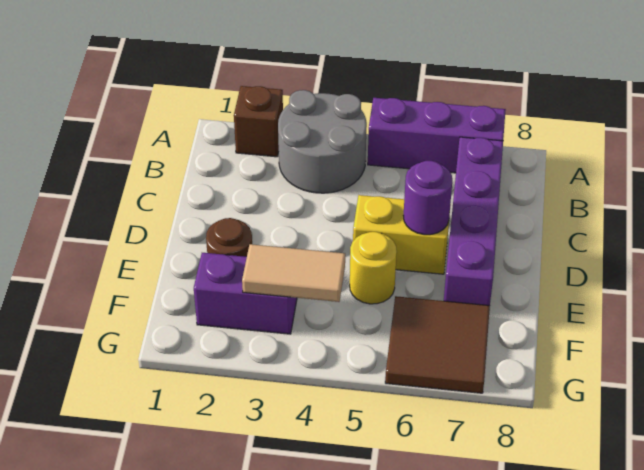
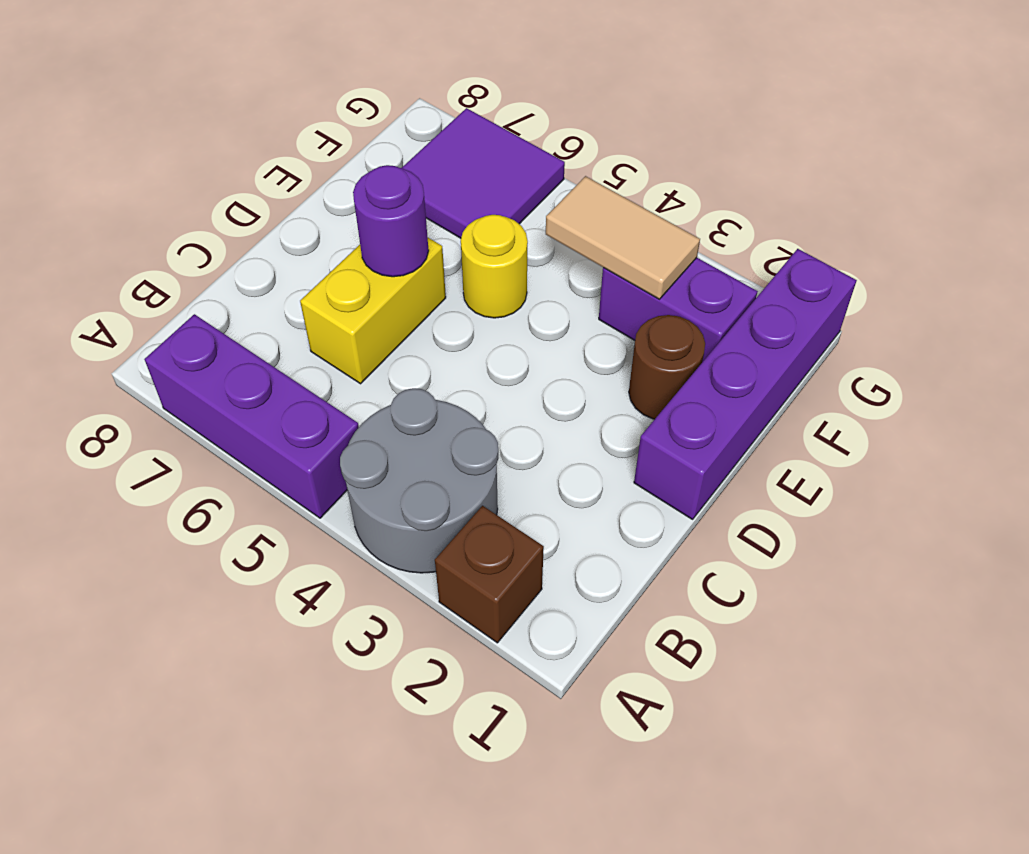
purple brick B7:E7 level 1 -> purple brick D1:G1 level 1
yellow brick D5:D6 level 1 -> yellow brick C6:D6 level 1
brown tile F6:G7 level 1 -> purple tile F6:G7 level 1

